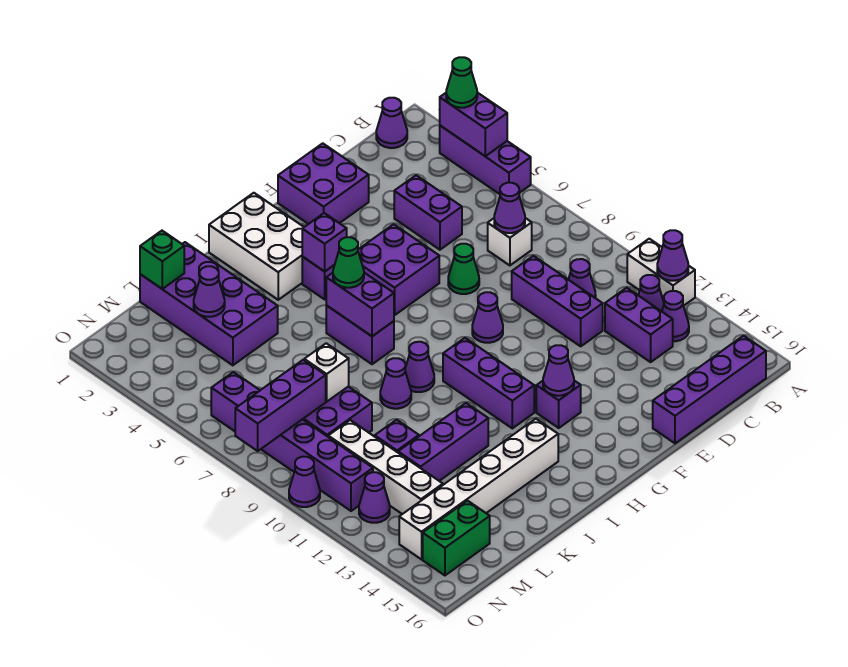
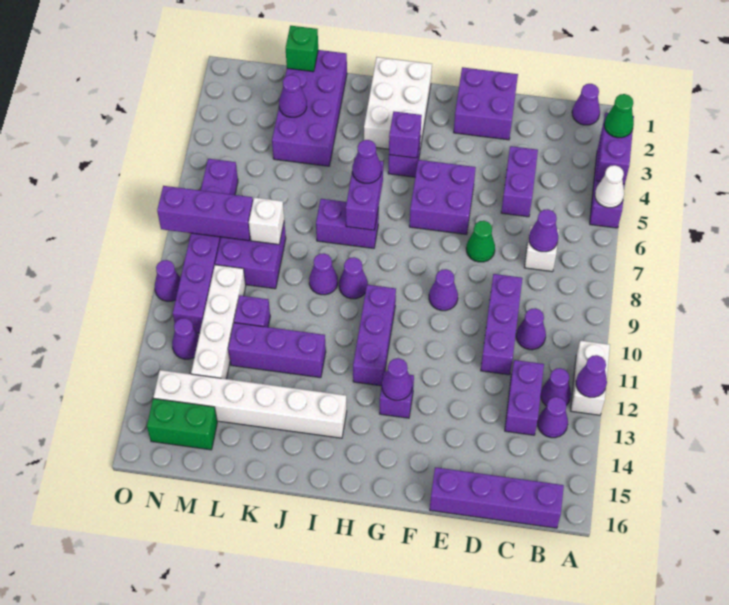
none -> white cone A5 level 2
purple brick I6:I7 level 1 -> purple brick I7:J7 level 1
green cone I6 level 3 -> purple cone I6 level 3

